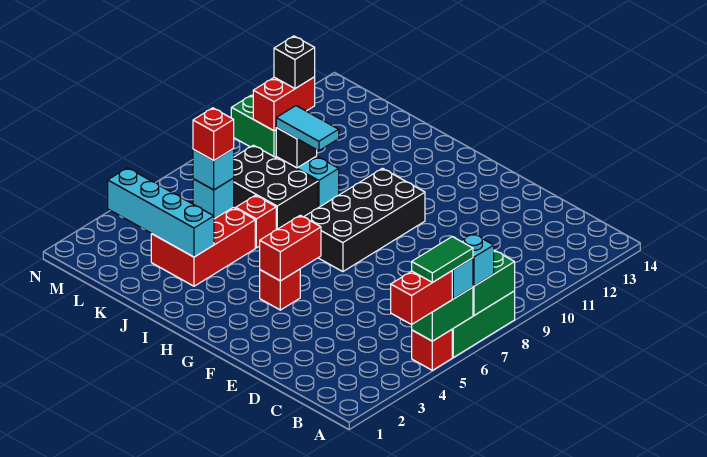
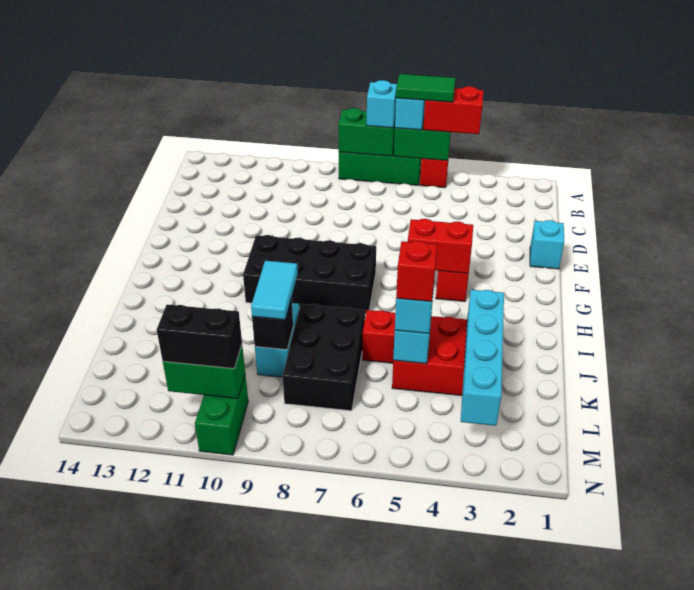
none -> cyan brick E1 level 1
red brick M10:M11 level 2 -> green brick M10:M11 level 2
black brick M11 level 3 -> black brick M10:M11 level 3

